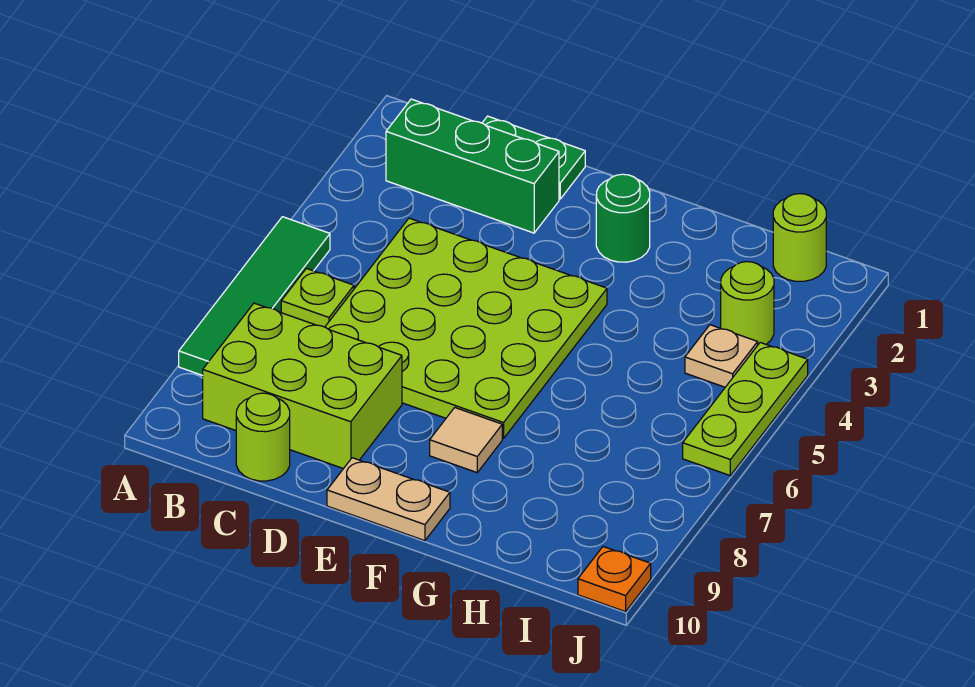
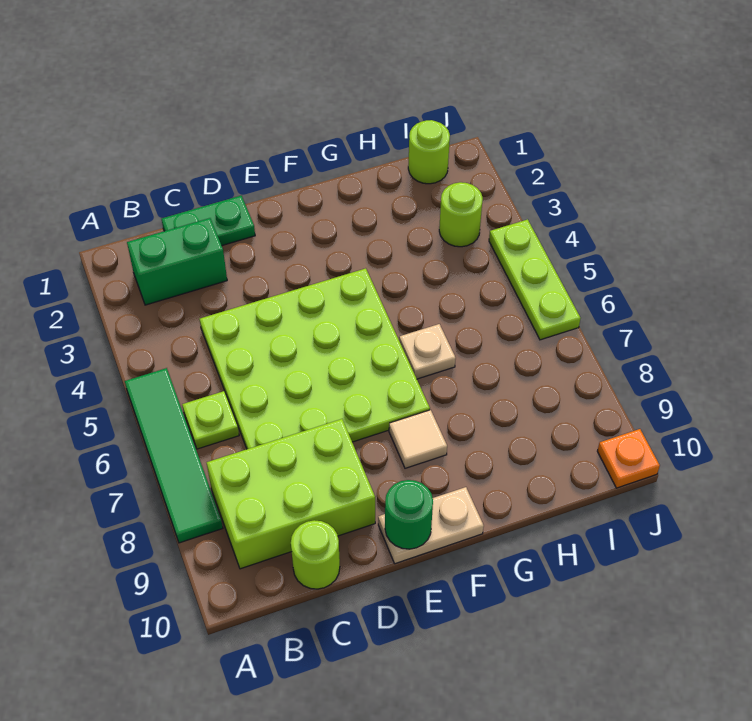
green brick B2:D2 level 1 -> green brick B2:C2 level 1
green round brick F2 level 1 -> green round brick E10 level 2
tan plate I4 level 1 -> tan plate G6 level 1

